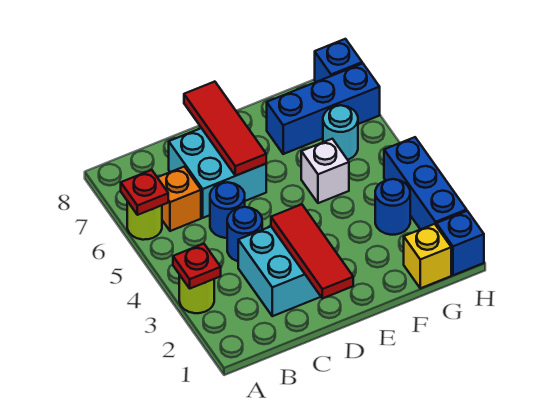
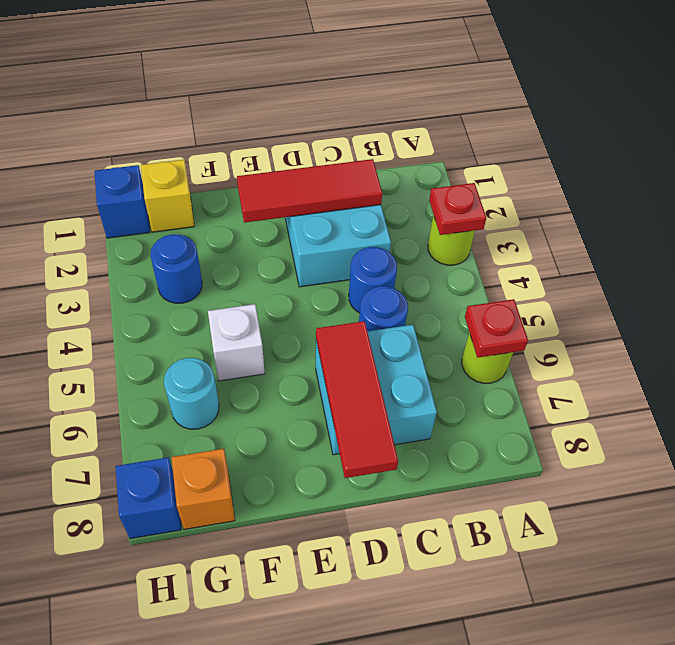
orange brick B6 level 1 -> orange brick G8 level 1
red tile D1:D3 level 2 -> red tile C2:E2 level 2
blue brick F7:H7 level 1 -> none
blue brick H2:H4 level 1 -> none

